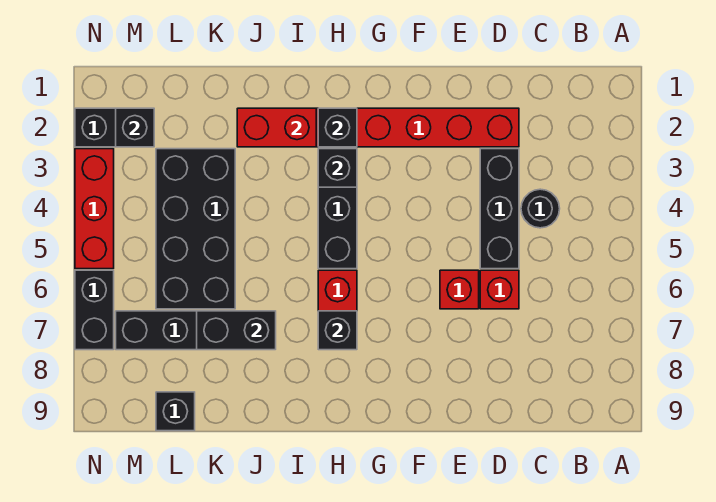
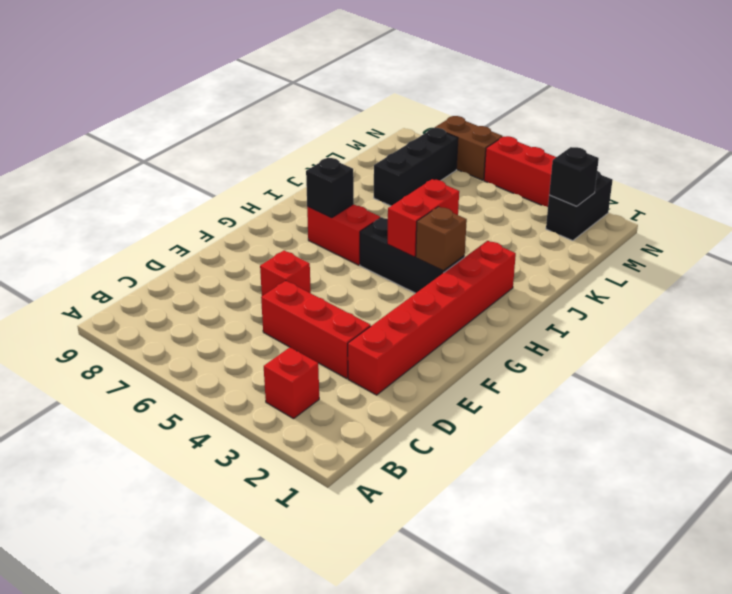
black round brick C4 level 1 -> none
black brick D3:D5 level 1 -> red brick D3:D5 level 1
red brick D6 level 1 -> red brick B3 level 1
black brick H2 level 2 -> none
black brick H3 level 2 -> brown brick H3 level 2
red brick I2:J2 level 2 -> red brick H4:I4 level 2
black brick J7:K7 level 2 -> none
black brick K3:L6 level 1 -> none
black brick L9 level 1 -> none
black brick N6:N7 level 1 -> brown brick N6:N7 level 1

